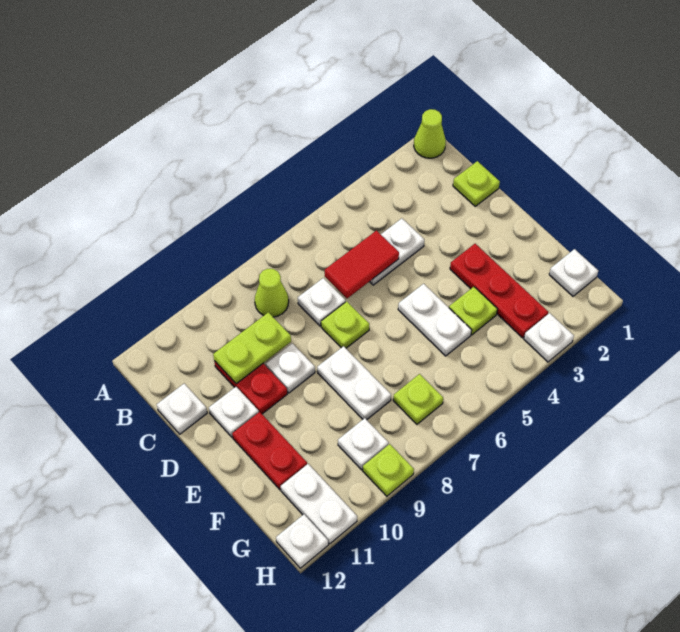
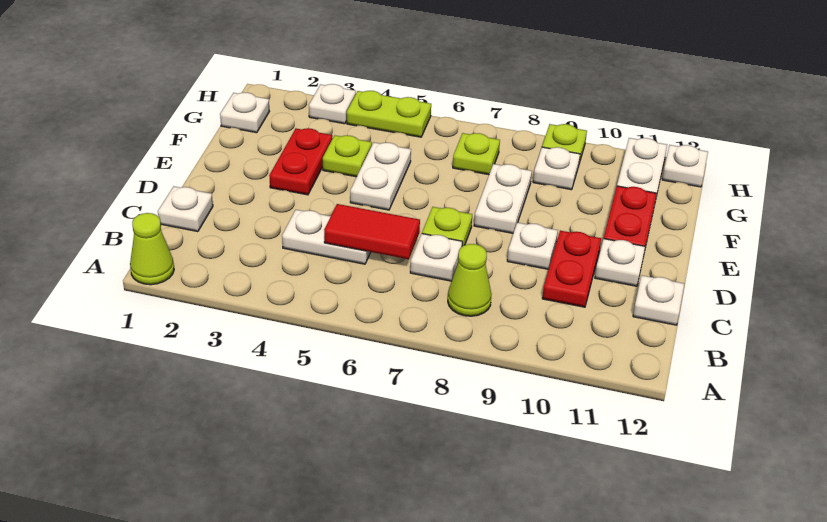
lime plate C1 level 1 -> white plate C1 level 1
lime plate C9:C10 level 2 -> lime plate H4:H5 level 1
red plate E3:G3 level 1 -> red plate E3:F3 level 1

